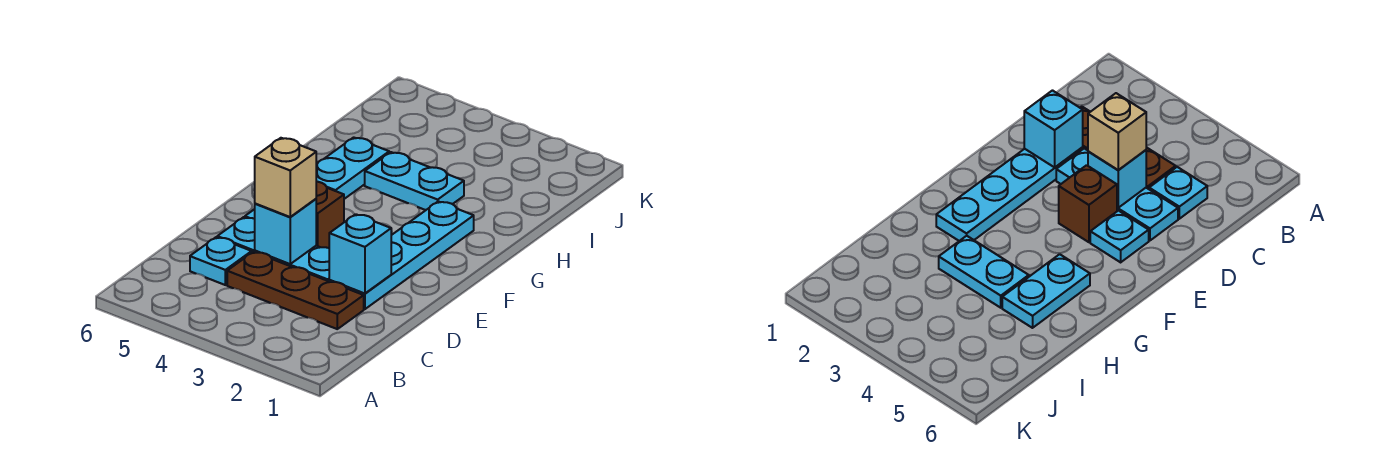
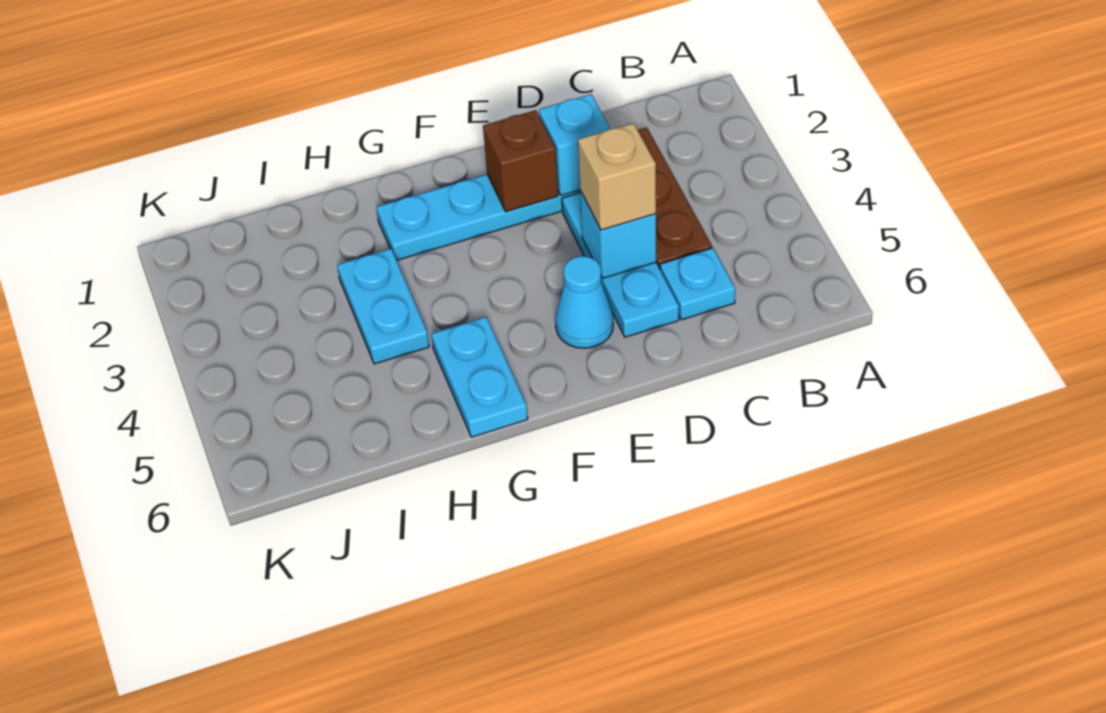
brown brick E4 level 1 -> brown brick E2 level 2
cyan plate E5 level 1 -> cyan cone E5 level 1
cyan plate G5:H5 level 1 -> cyan plate G5:G6 level 1

